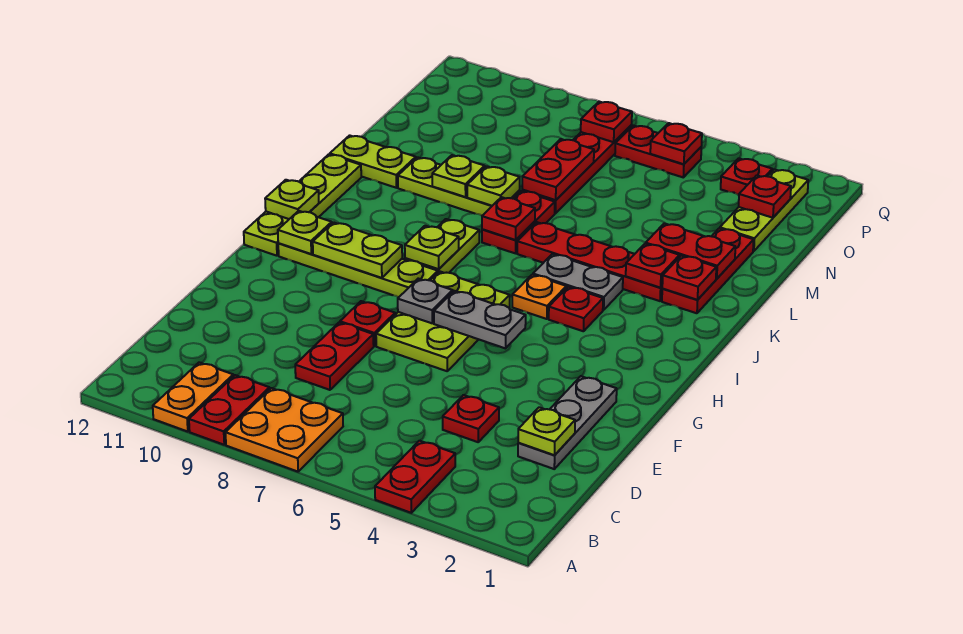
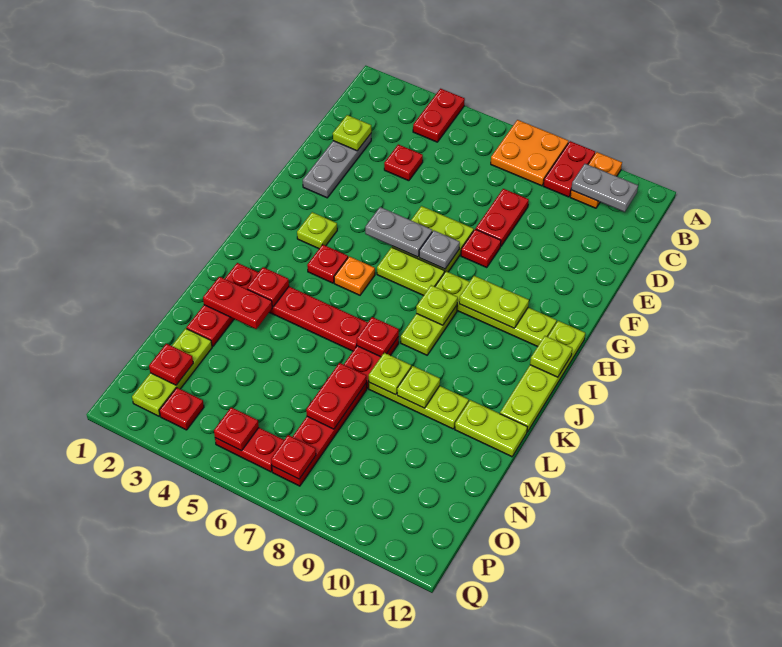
lime plate H11 level 2 -> lime plate H3 level 1
grey plate J4:J5 level 1 -> grey plate B10:B11 level 2
red plate K2 level 2 -> none

